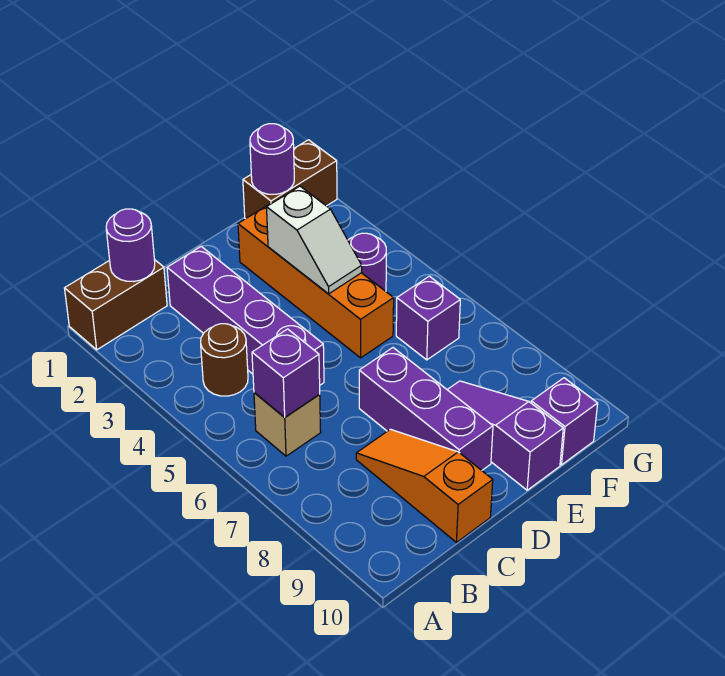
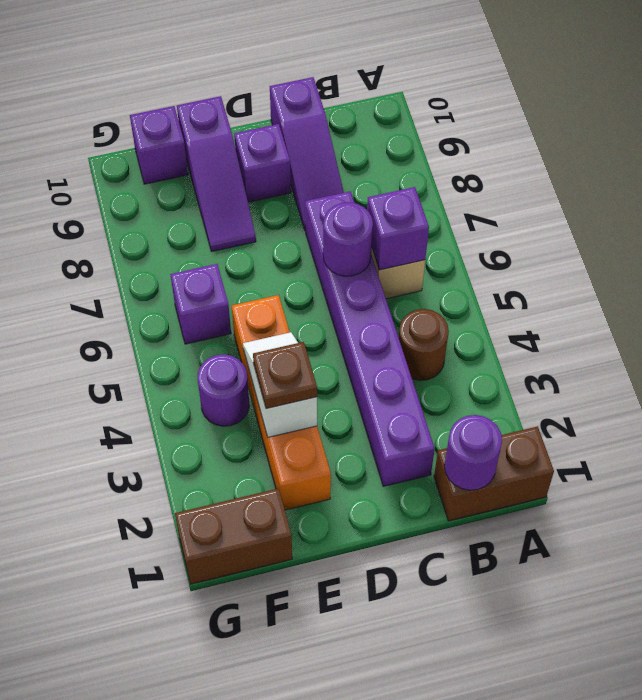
purple brick C2:C5 level 1 -> purple brick C2:C7 level 1
orange slope C8:C10 level 1 top 10 -> purple slope C8:C10 level 1 top 10
purple brick D7:D9 level 1 -> purple brick D9 level 1
none -> brown plate E3 level 3
purple round brick F1 level 2 -> purple round brick C6 level 2

